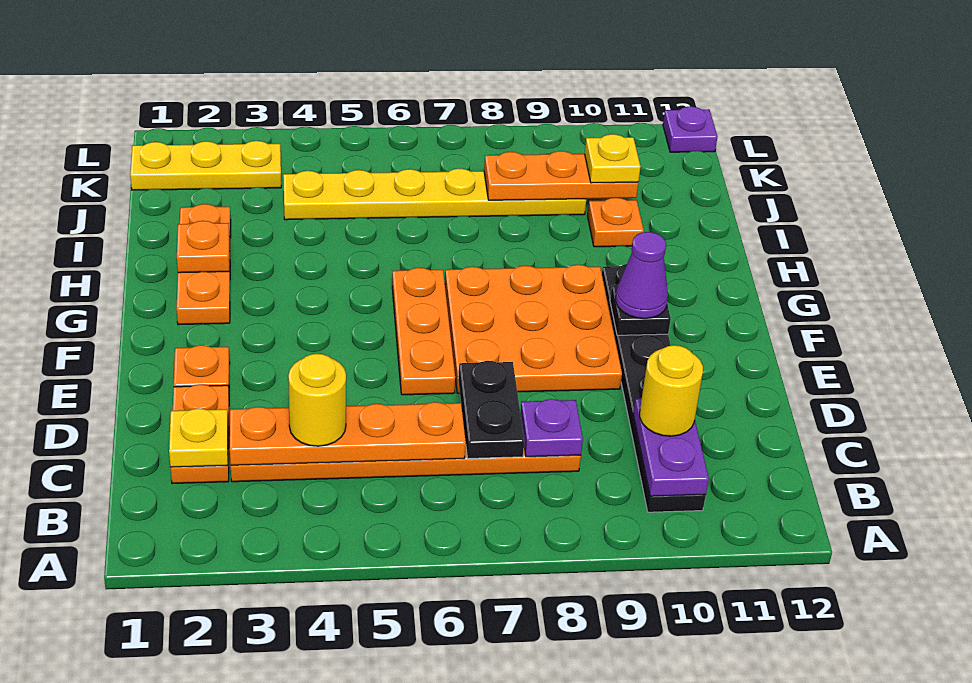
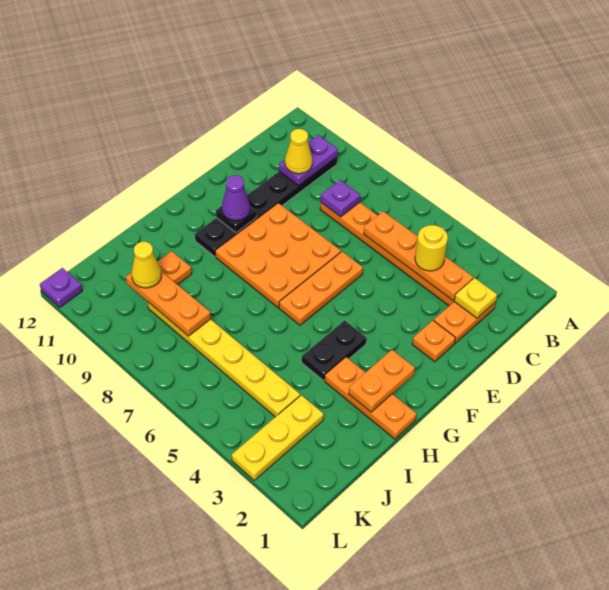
black plate C7:D7 level 2 -> black plate G4:H4 level 1
yellow round brick C10 level 3 -> yellow cone C10 level 3
orange plate G2:I2 level 1 -> orange plate H1:H3 level 1
orange plate H2 level 2 -> orange plate G2:H2 level 2
yellow plate J10 level 3 -> yellow cone J10 level 3
yellow plate K1:K3 level 1 -> yellow plate J3:L3 level 1

